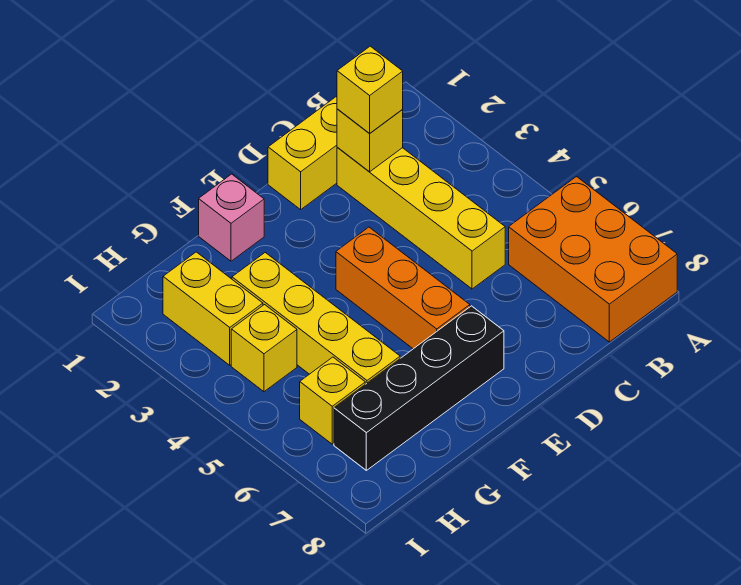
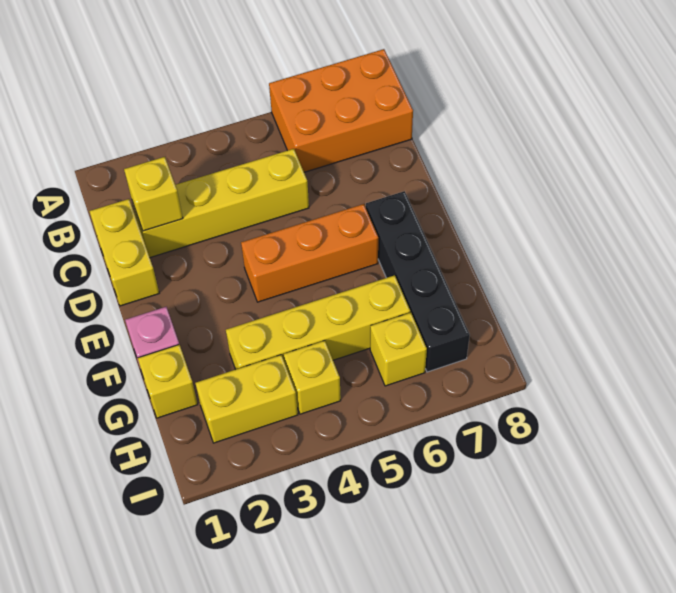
yellow brick C2 level 3 -> yellow brick G1 level 1

